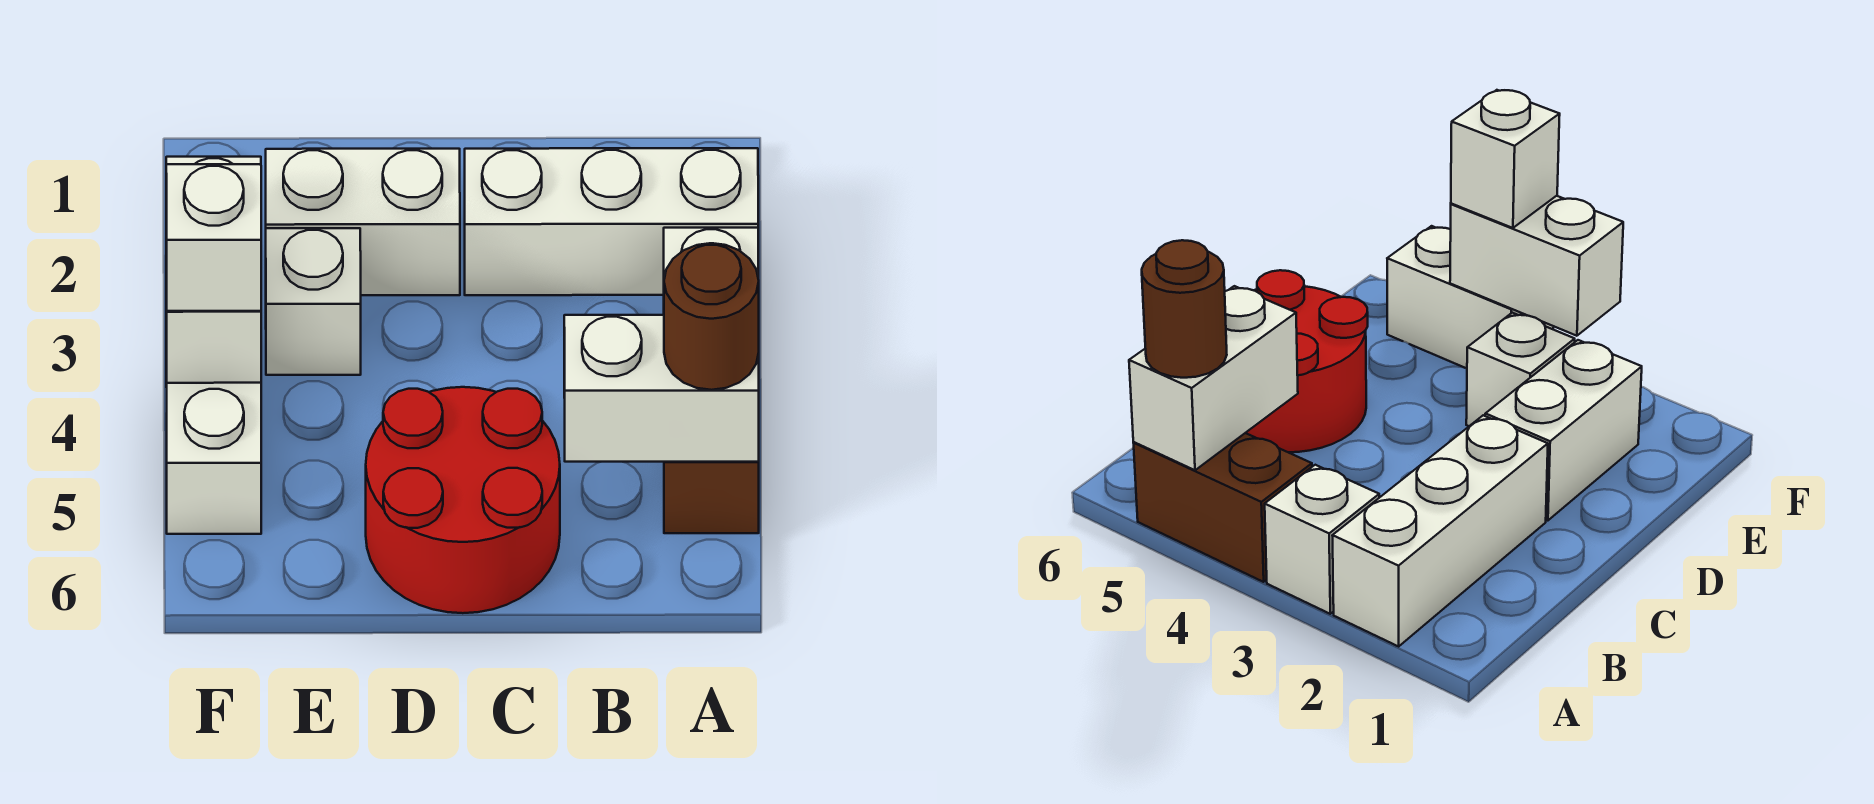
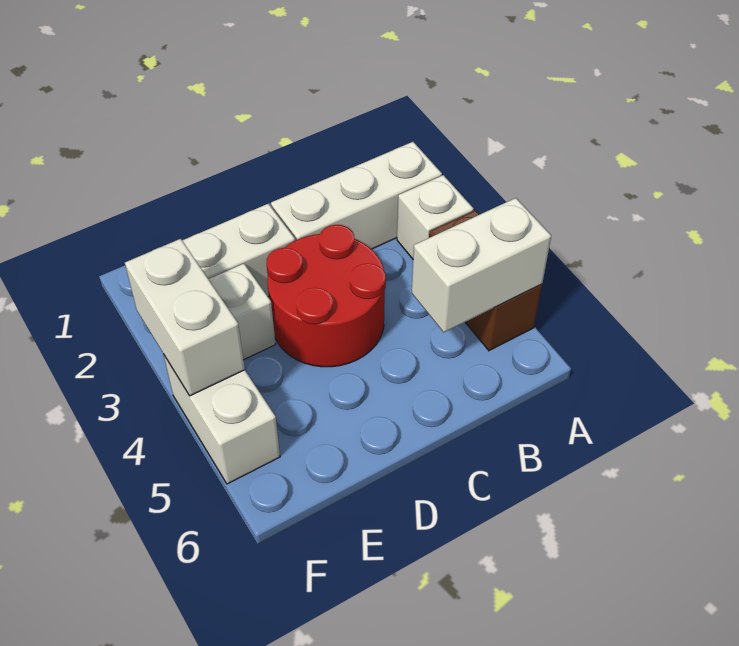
brown round brick A5 level 3 -> none
red round brick C5:D6 level 1 -> red round brick C3:D4 level 1
white brick F4 level 3 -> none

